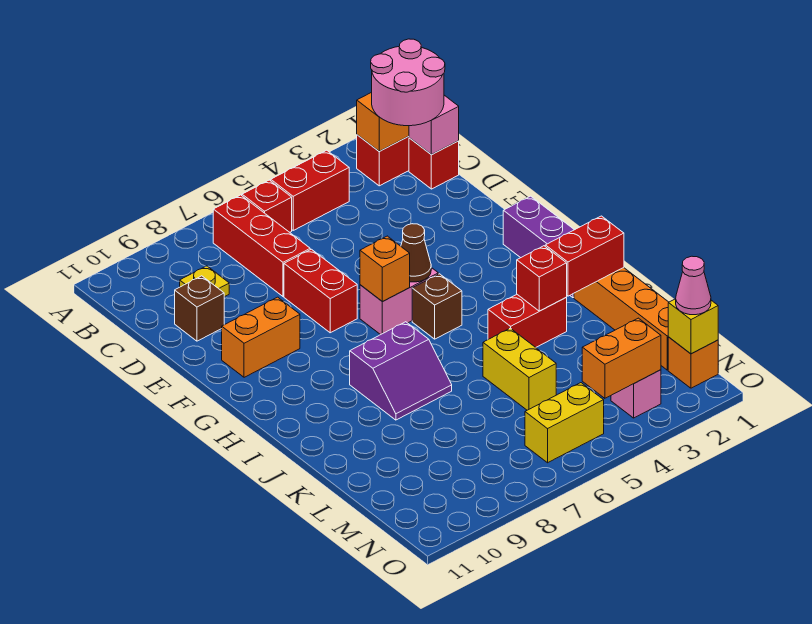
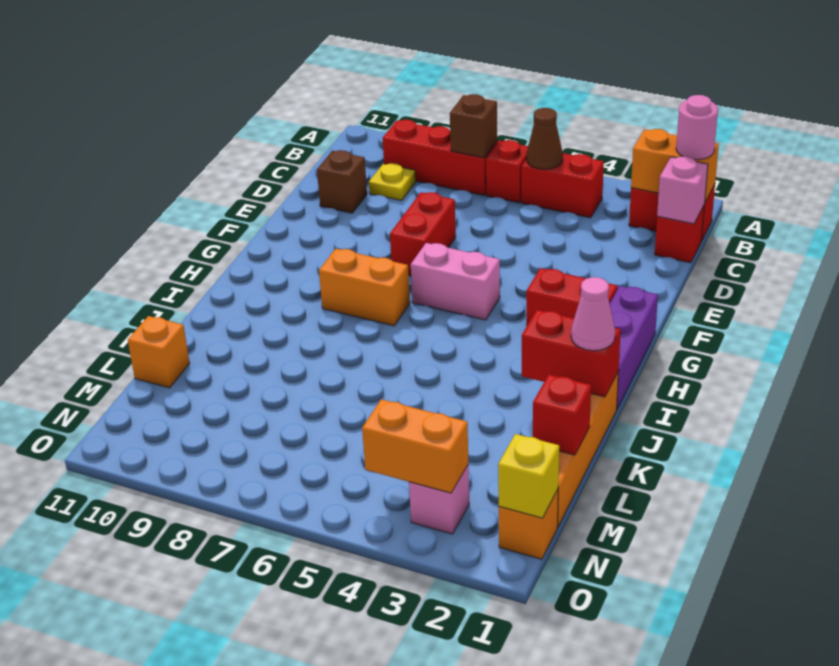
pink round brick B1:C2 level 3 -> pink round brick B1 level 3
red brick B7:D7 level 1 -> red brick B7:B9 level 1
orange brick F9:F10 level 1 -> orange brick H7:H8 level 1
brown cone G5 level 2 -> brown cone B5 level 2
orange brick G6 level 2 -> orange brick L11 level 1
brown brick H5 level 1 -> brown brick B7 level 2
purple slope I7:J8 level 1 top I -> none
red brick J3:J4 level 1 -> red brick G2:G3 level 1
red brick J3 level 2 -> red brick L1 level 2
yellow brick K5:L5 level 1 -> none
pink cone N1 level 3 -> pink cone J1 level 3
yellow brick N5:N6 level 1 -> none

